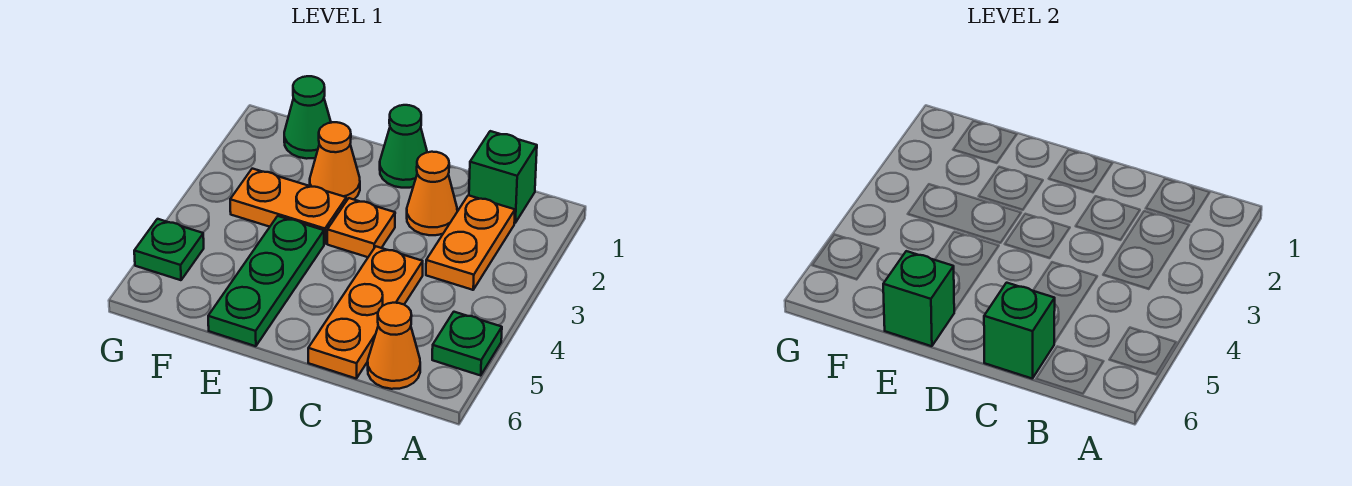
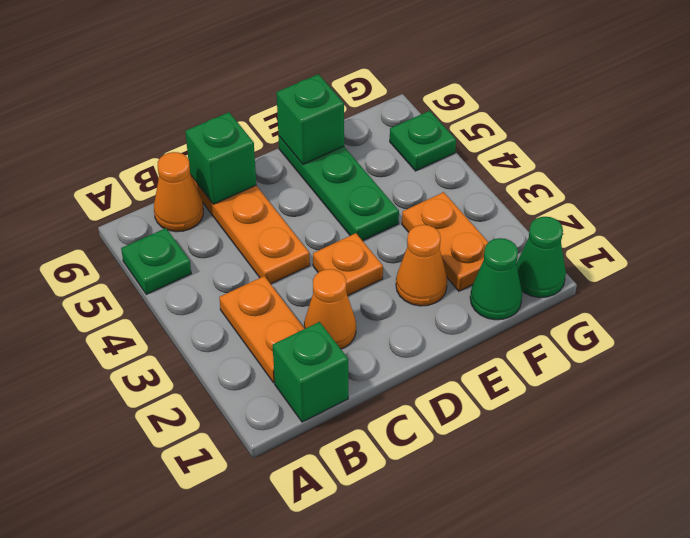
green cone D1 level 1 -> green cone G1 level 1
orange plate E3:F3 level 1 -> orange plate F2:F3 level 1

